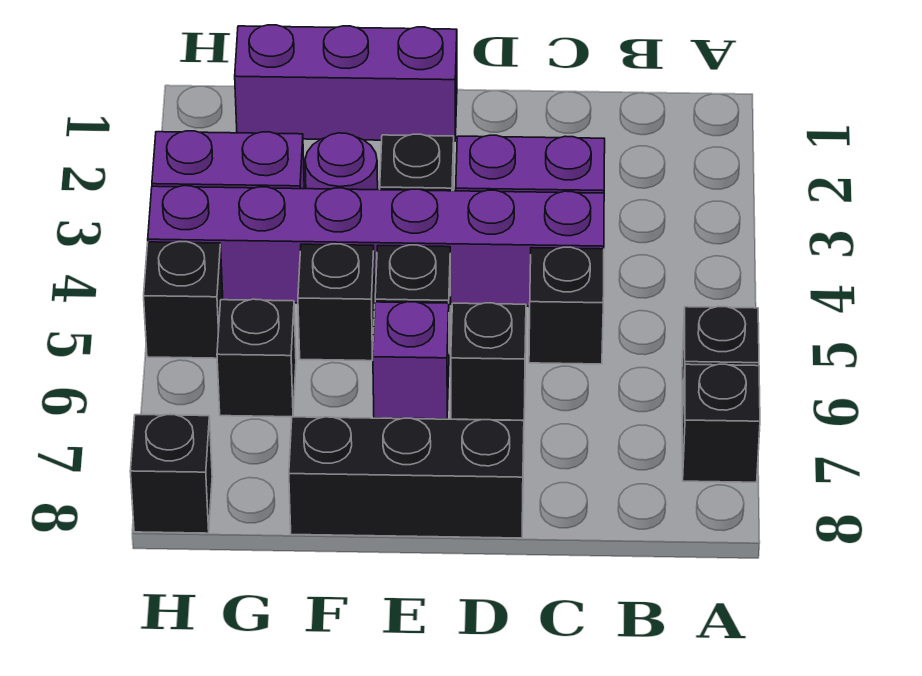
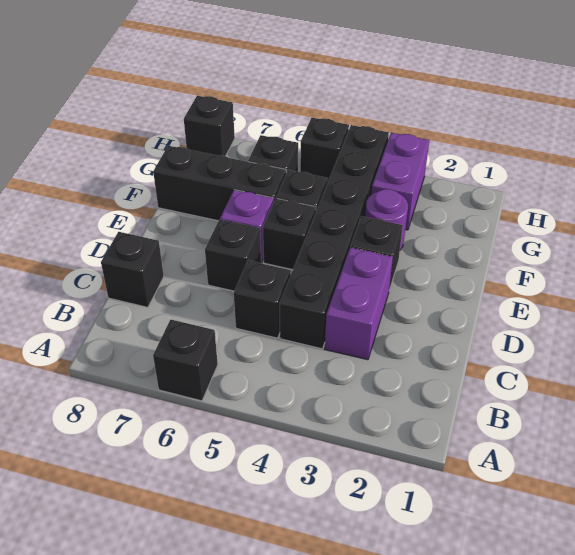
black brick A7 level 1 -> black brick C8 level 1
purple brick C4:H4 level 1 -> black brick C4:H4 level 1
black brick D8:F8 level 1 -> black brick F6:F8 level 1
purple brick E1:G1 level 1 -> none

